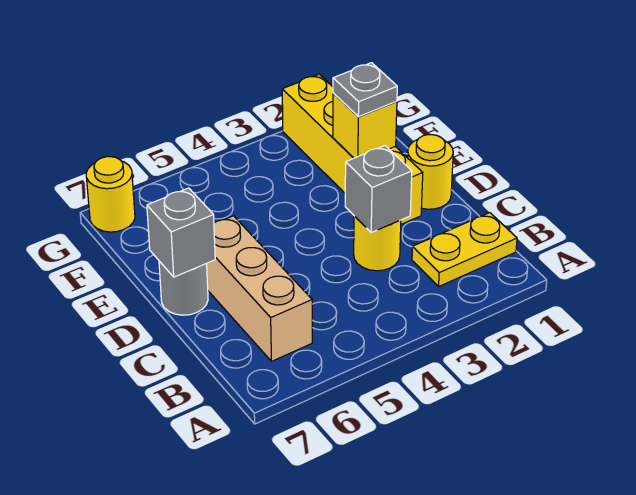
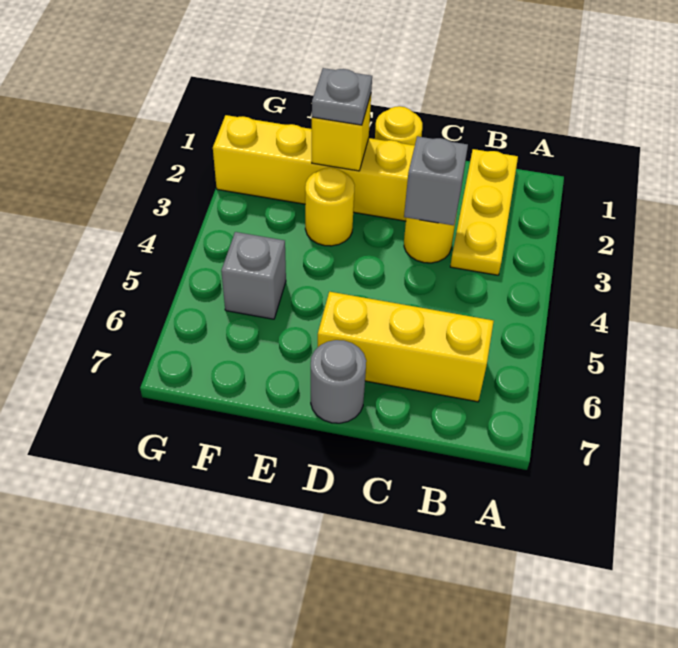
yellow plate B1:B2 level 1 -> yellow plate B1:B3 level 1
tan brick B6:D6 level 1 -> yellow brick B6:D6 level 1
grey brick D7 level 2 -> grey brick F5 level 1
yellow round brick G7 level 1 -> yellow round brick E3 level 1

